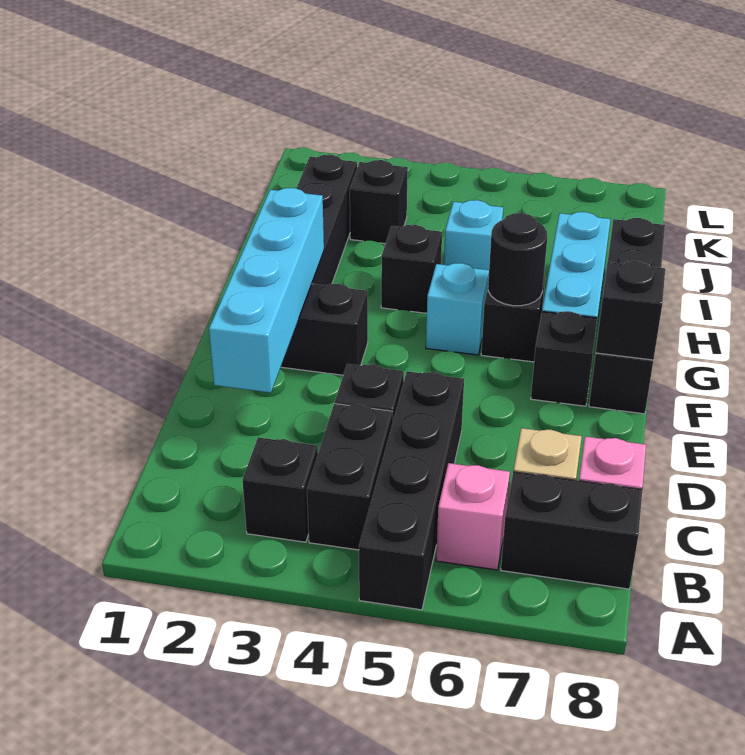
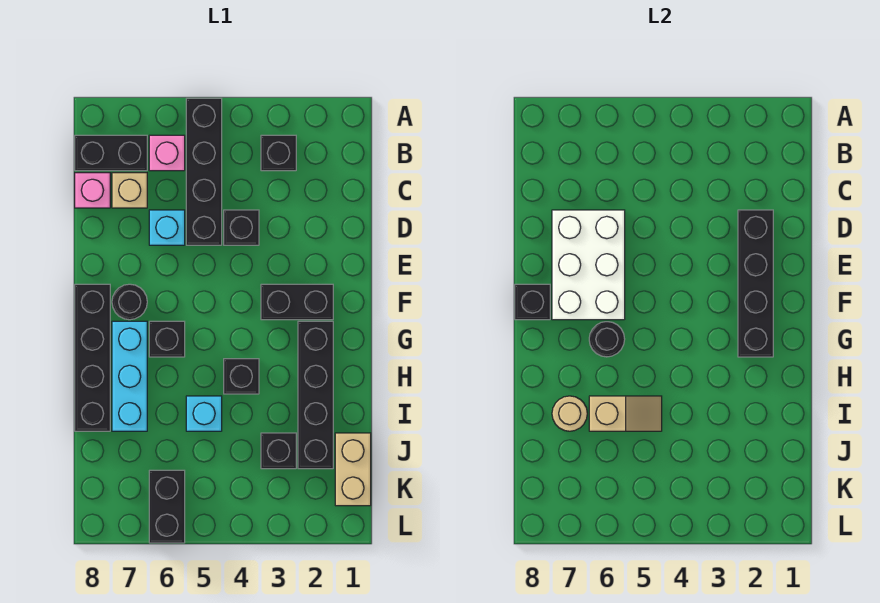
black brick B4:C4 level 1 -> black brick K6:L6 level 1
cyan brick D2:G2 level 2 -> black brick D2:G2 level 2
none -> white brick D6:F7 level 2
black brick F7 level 1 -> black round brick F7 level 1
cyan brick G5 level 1 -> cyan brick D6 level 1
none -> tan slope I5:I6 level 2 top 6
none -> tan round brick I7 level 2
none -> tan brick J1:K1 level 1

